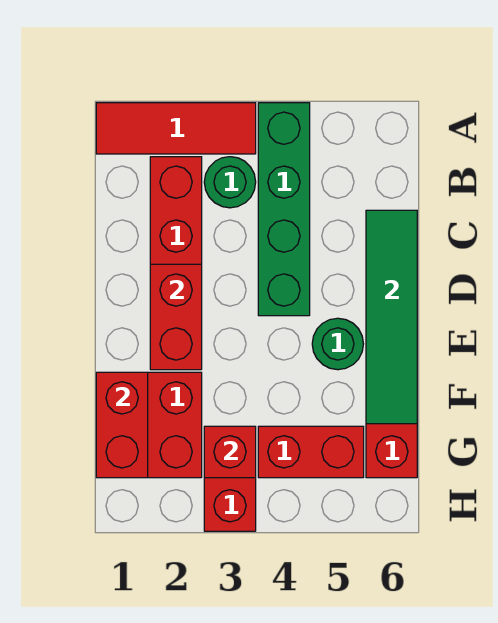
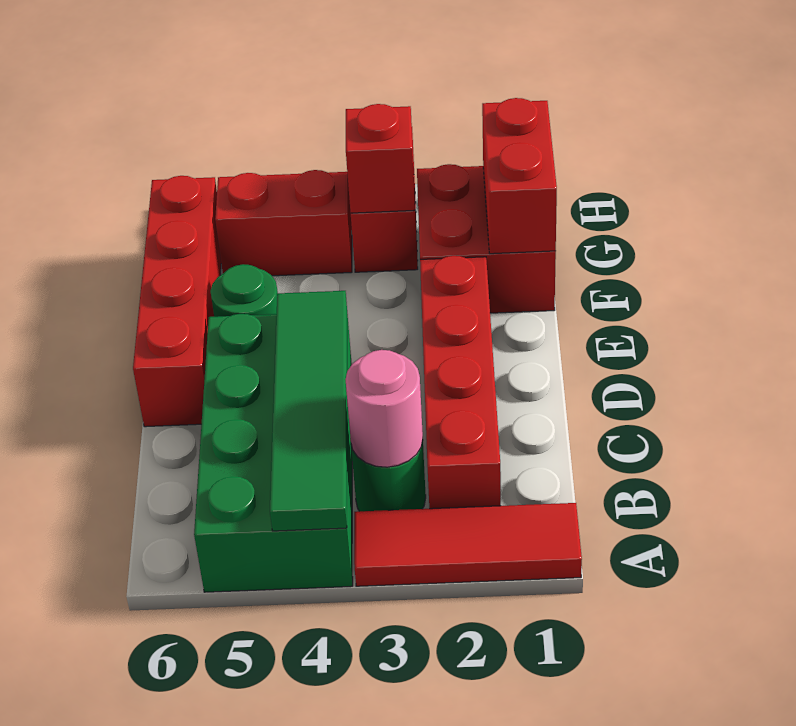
green brick A4:D4 level 1 -> green brick A4:D5 level 1
none -> pink round brick B3 level 2
green tile C6:F6 level 2 -> green tile A4:D4 level 2
red brick D2:E2 level 2 -> none

